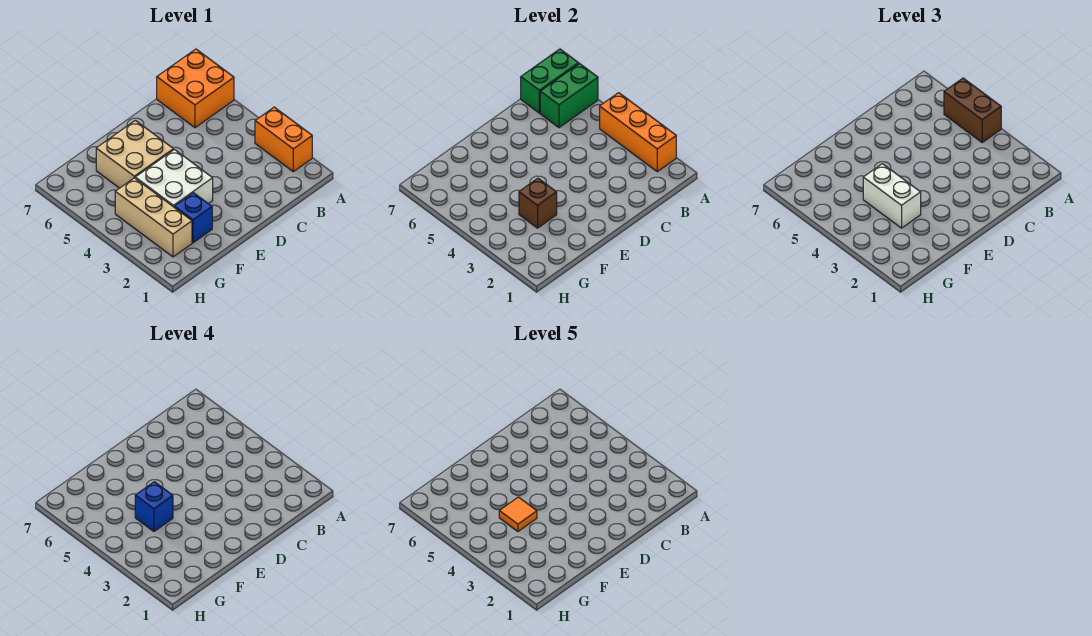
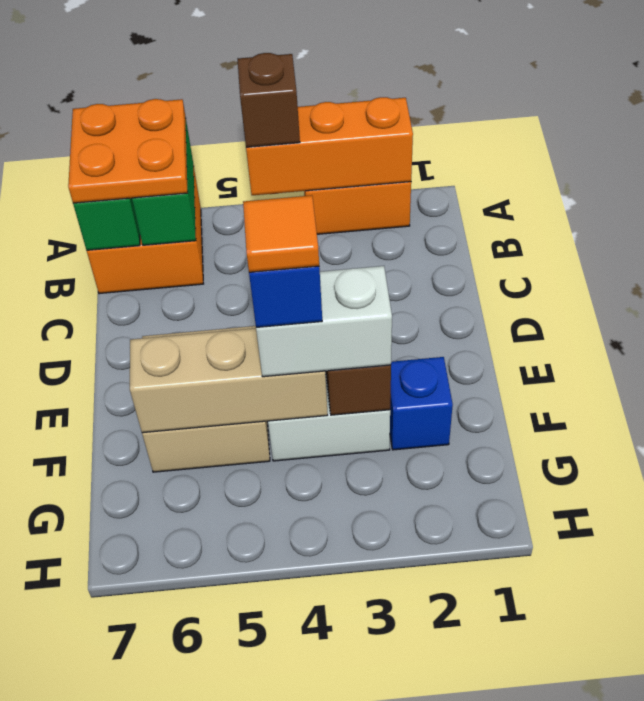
brown brick A4:A5 level 3 -> brown brick A4 level 3
none -> orange plate A6:B7 level 3
tan brick G2:G4 level 1 -> tan brick F4:F6 level 2

